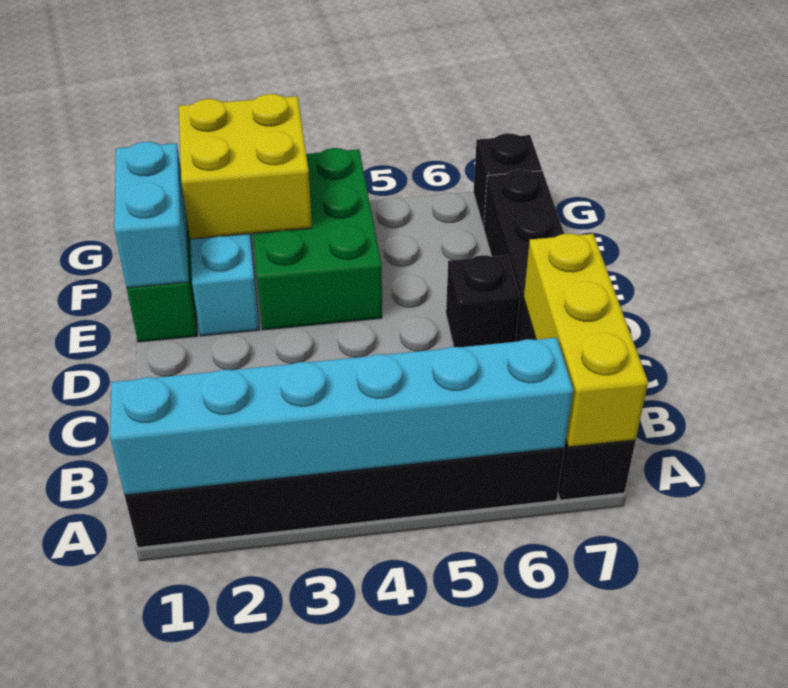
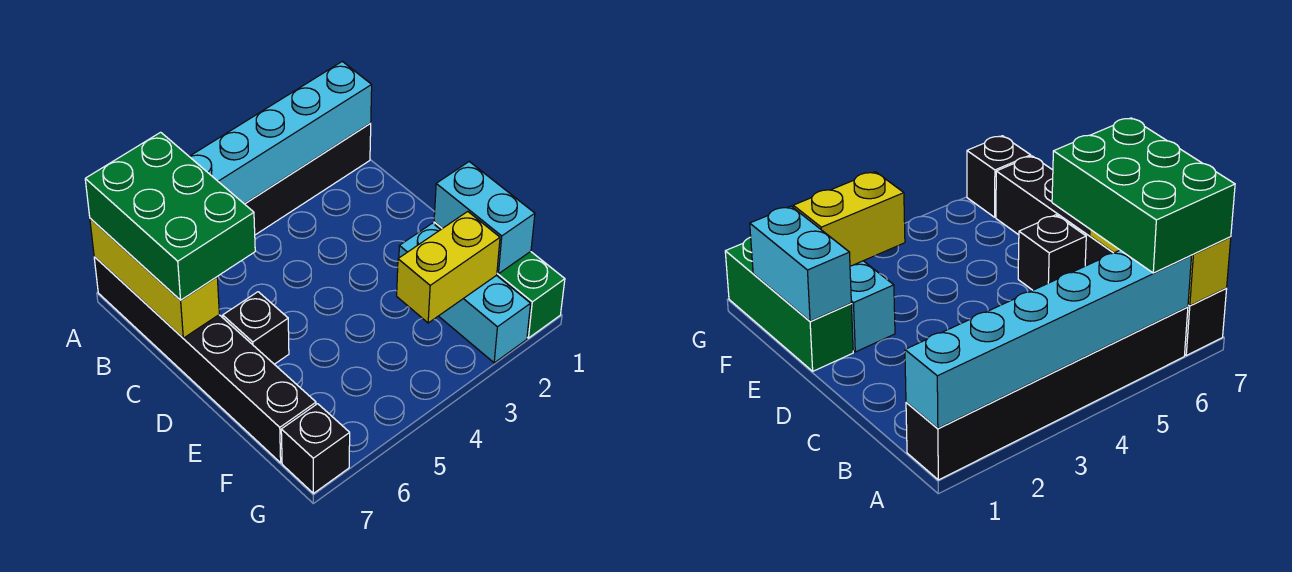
green brick E3:G4 level 1 -> green brick A6:C7 level 3
yellow brick F2:G3 level 2 -> yellow brick F2:F3 level 2

